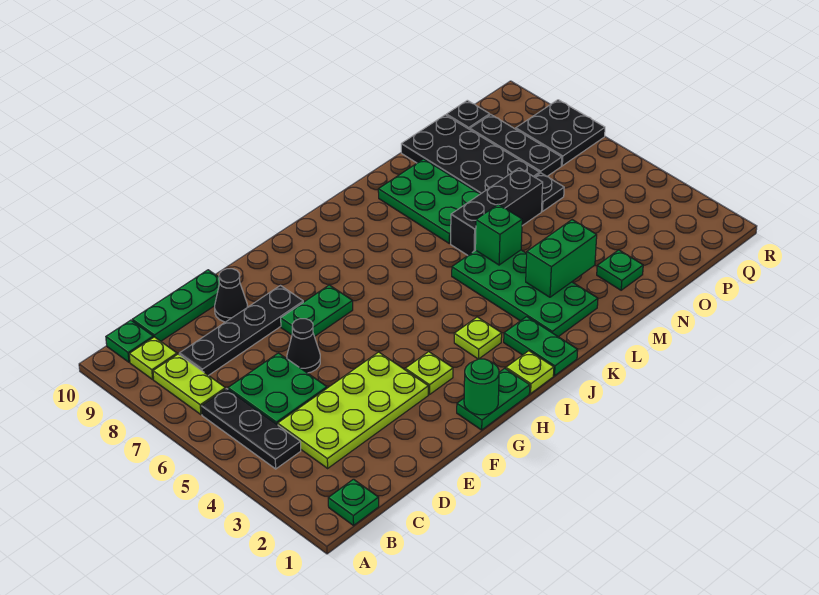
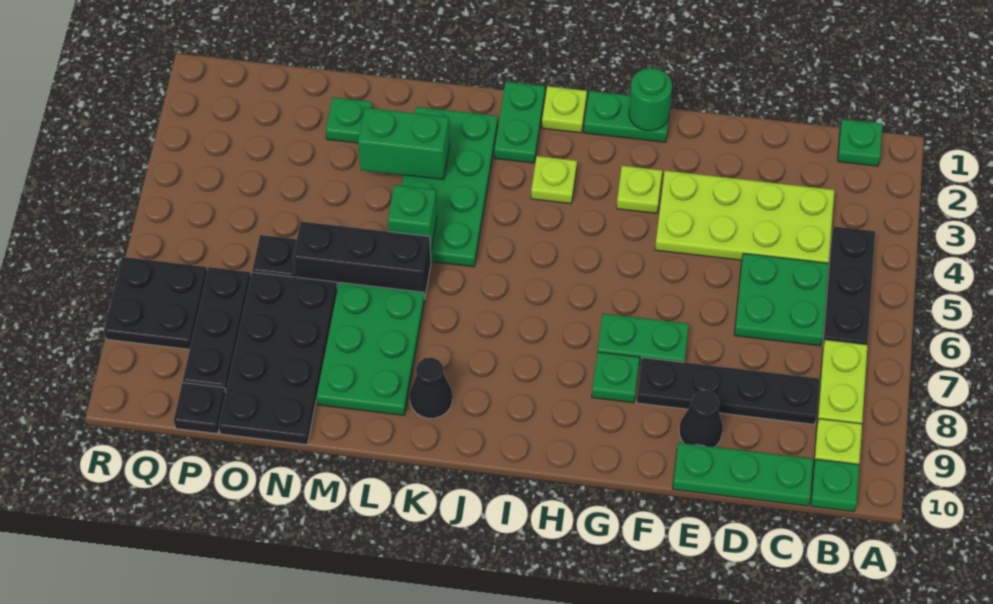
black cone E6 level 1 -> black cone K9 level 1
none -> green plate G8 level 1

